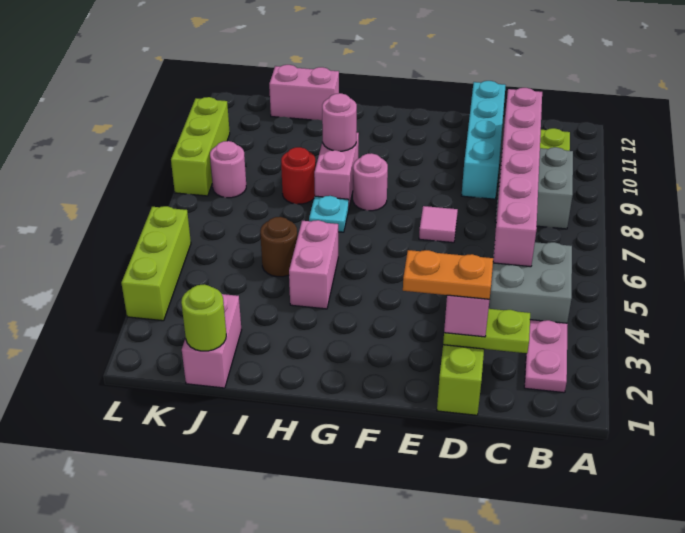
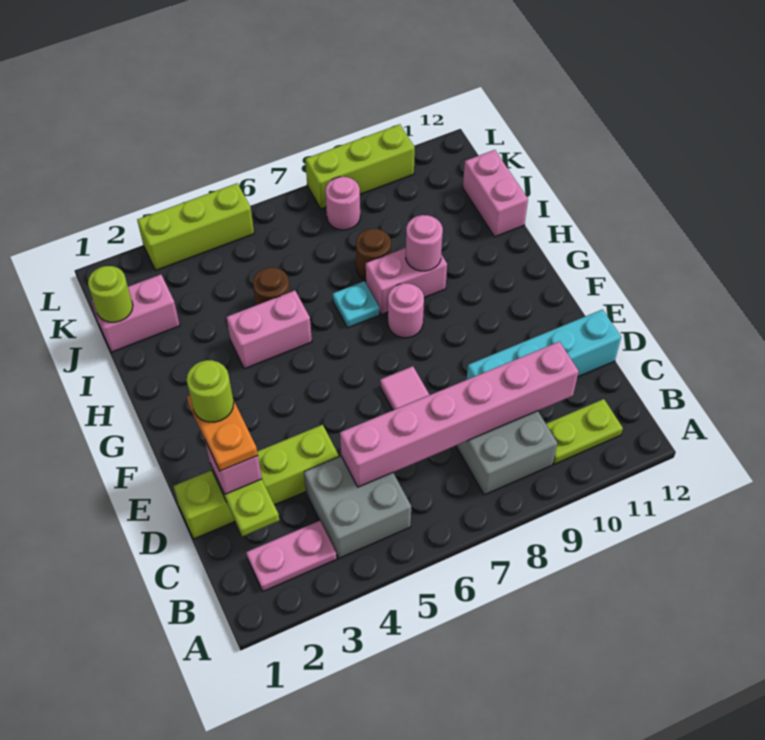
none -> lime round brick E2 level 5
red round brick I8 level 1 -> brown round brick I8 level 1

